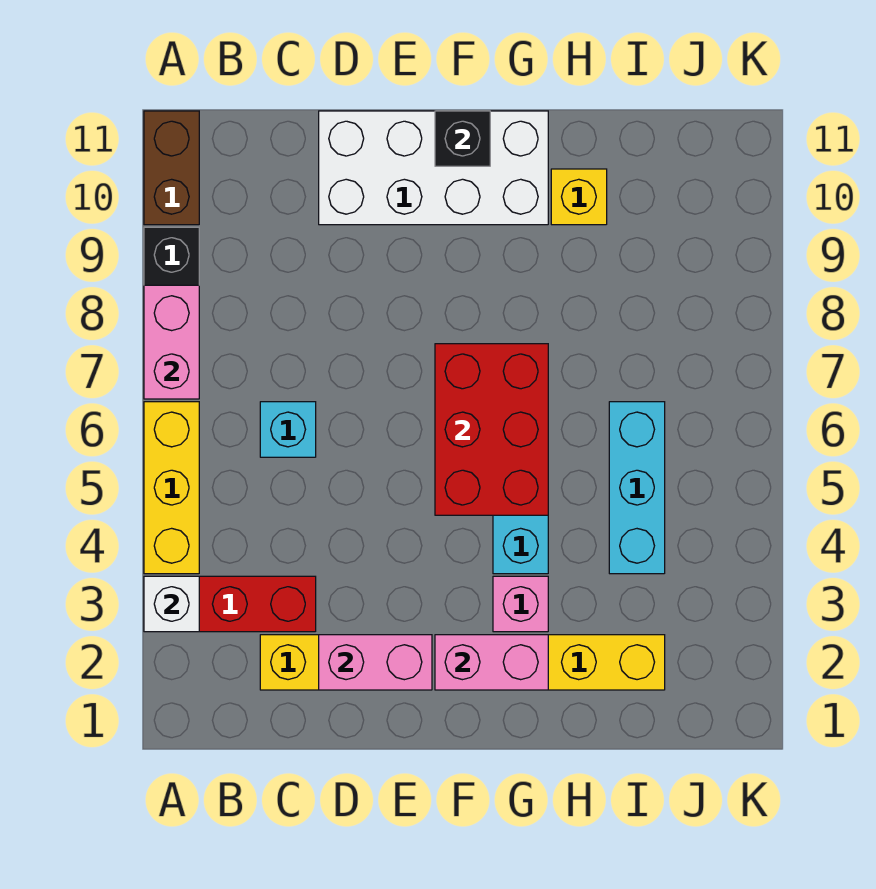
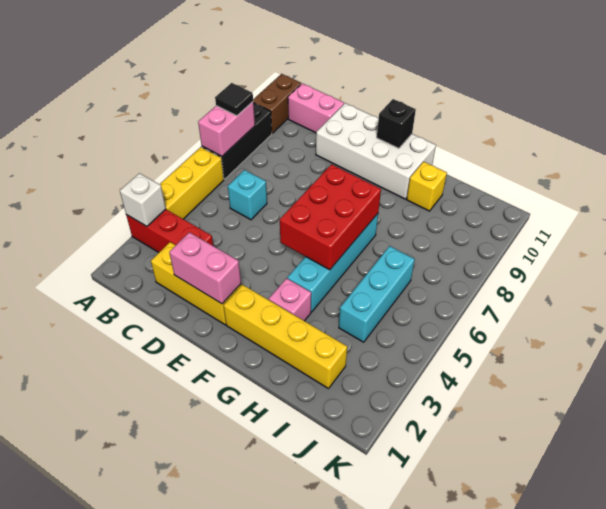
none -> black tile A8 level 3
pink brick F2:G2 level 2 -> pink brick B11:C11 level 1

